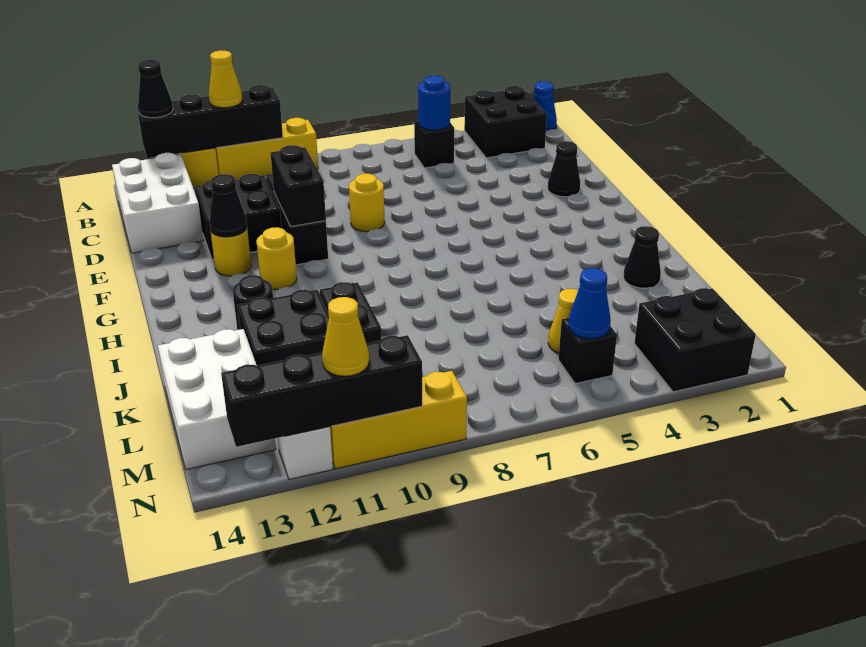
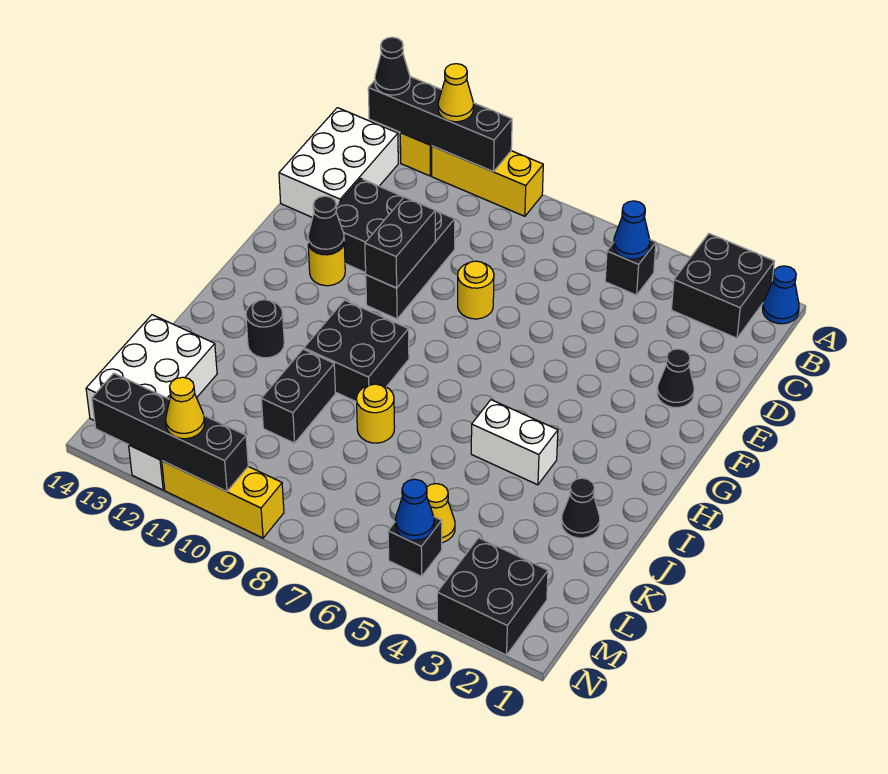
blue round brick B5 level 2 -> blue cone B5 level 2
yellow round brick G11 level 1 -> yellow round brick J8 level 1
none -> white brick I4:I5 level 1
black brick J11:K12 level 1 -> black brick H9:I10 level 1

